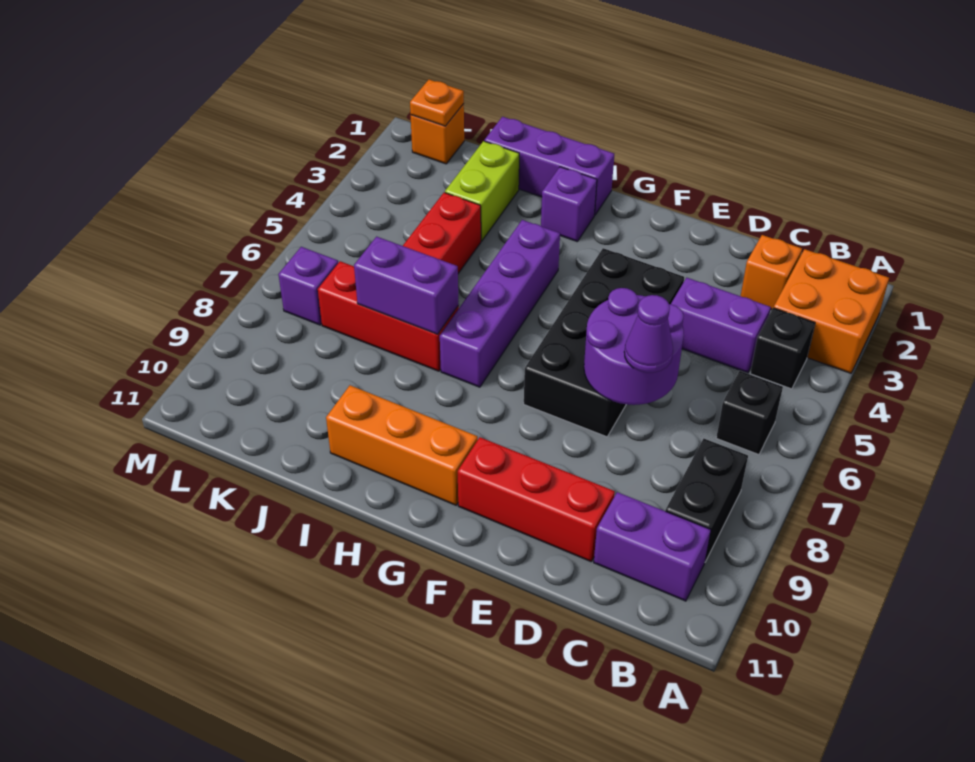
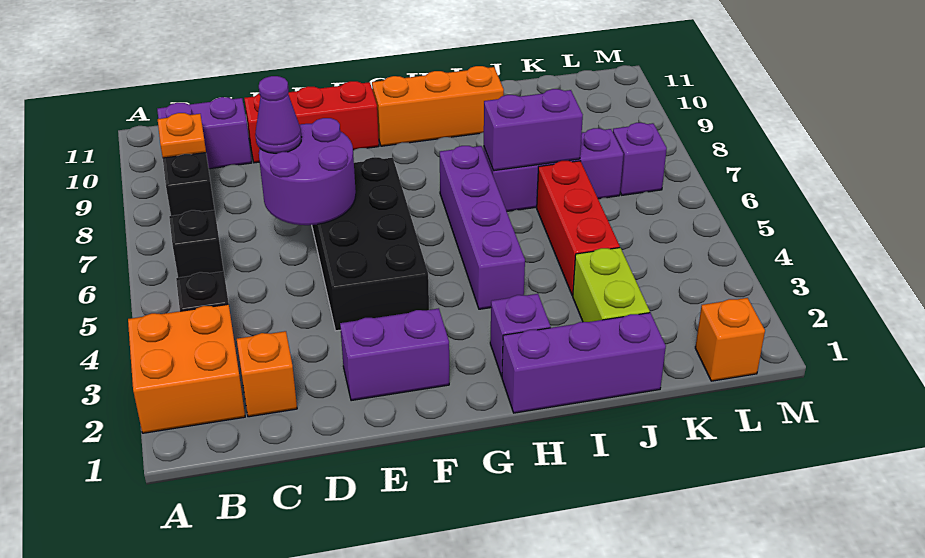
purple brick C4:D4 level 1 -> purple brick E2:F2 level 1
red brick I7:K7 level 1 -> purple brick I7:K7 level 1
orange plate L1 level 2 -> orange plate B9 level 2

